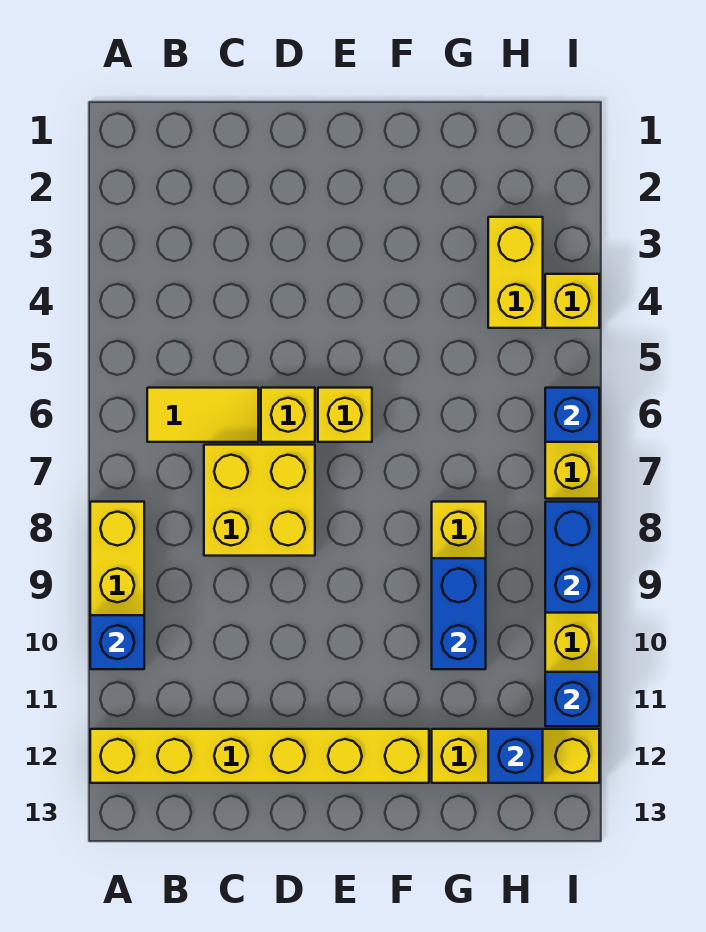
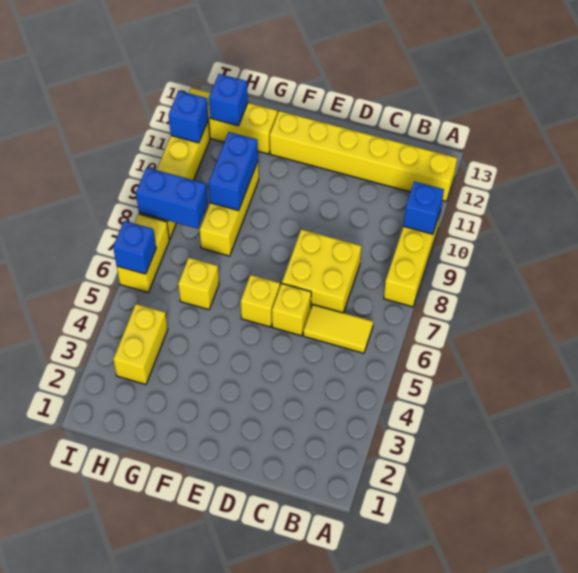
yellow brick I4 level 1 -> yellow brick G6 level 1
blue brick I8:I9 level 2 -> blue brick H8:I8 level 2

